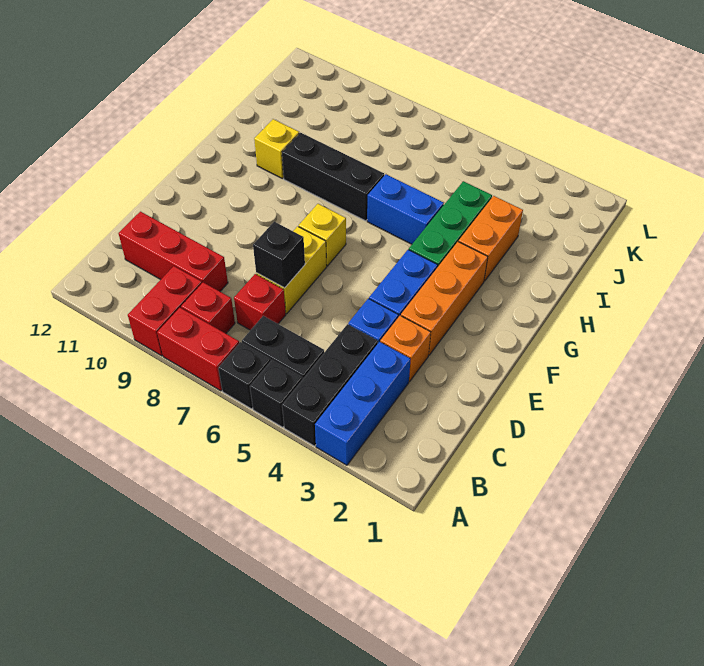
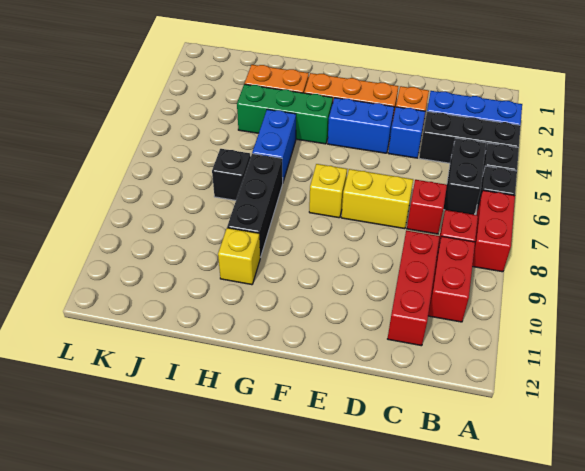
red brick A9:B9 level 1 -> red brick B9:B10 level 1
black brick D7 level 2 -> black brick I7 level 1

